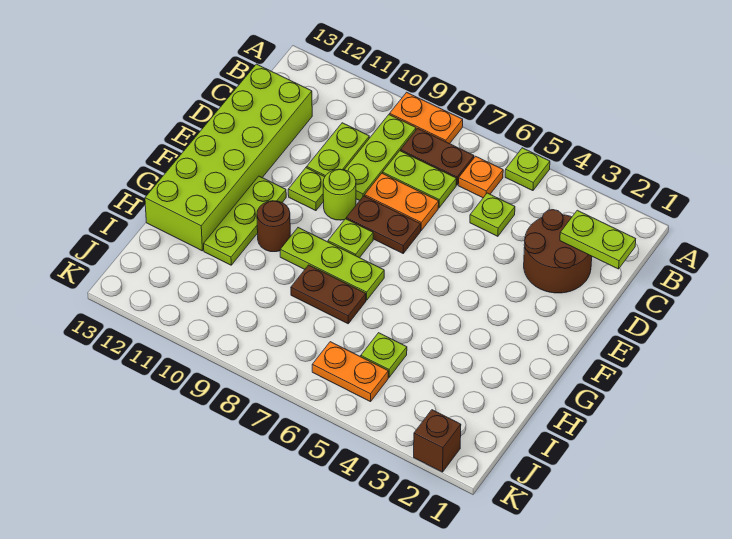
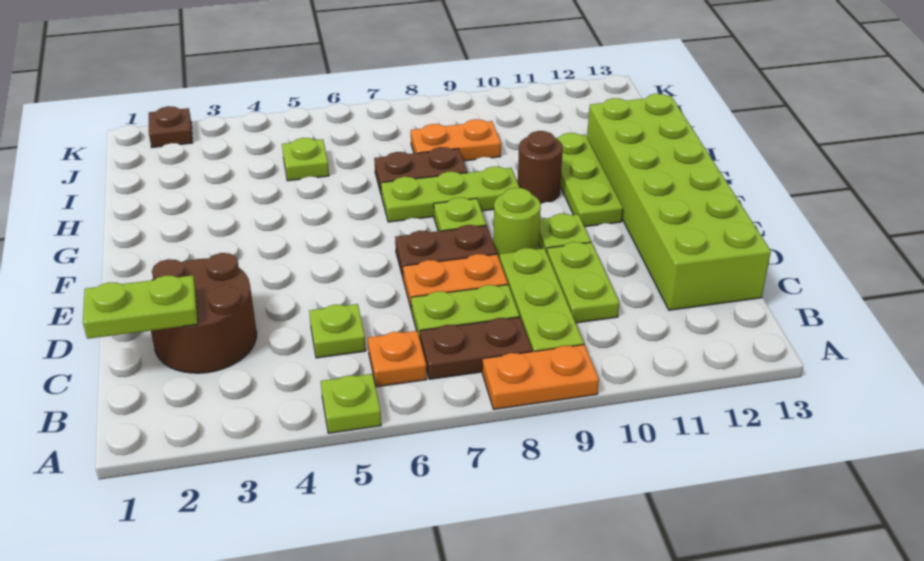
orange plate J5:J6 level 1 -> orange plate I8:I9 level 1
brown brick K2 level 1 -> brown plate K2 level 1

